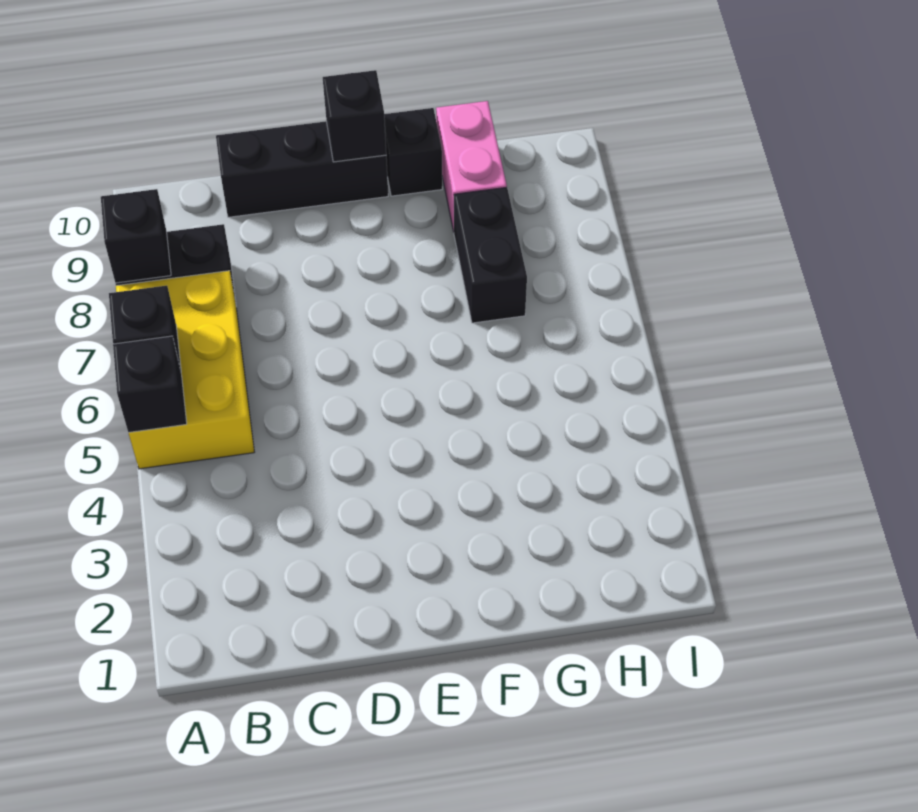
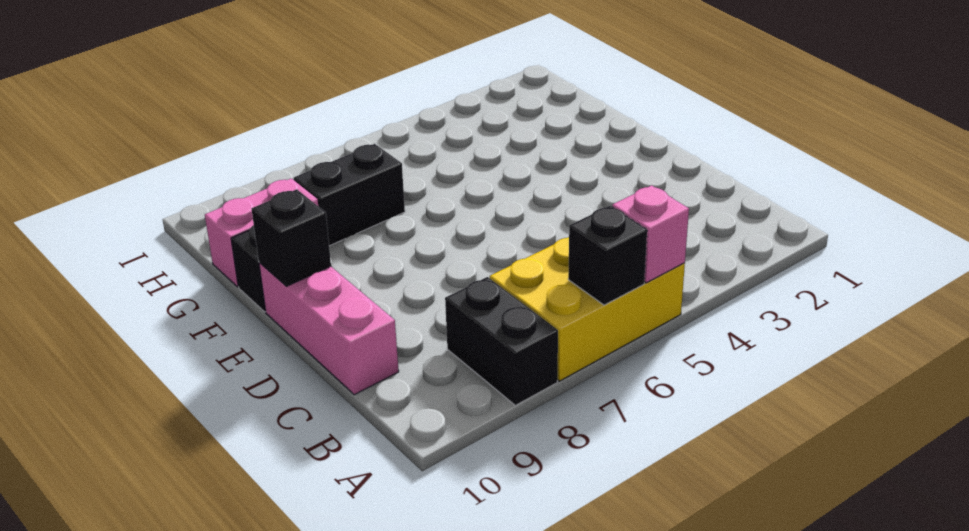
black brick A5 level 2 -> pink brick A5 level 2
black brick A8 level 2 -> none
black brick C10:E10 level 1 -> pink brick C10:E10 level 1

